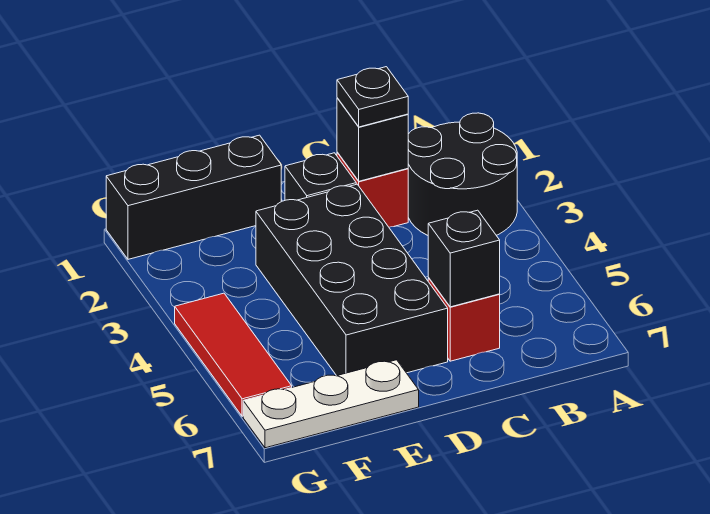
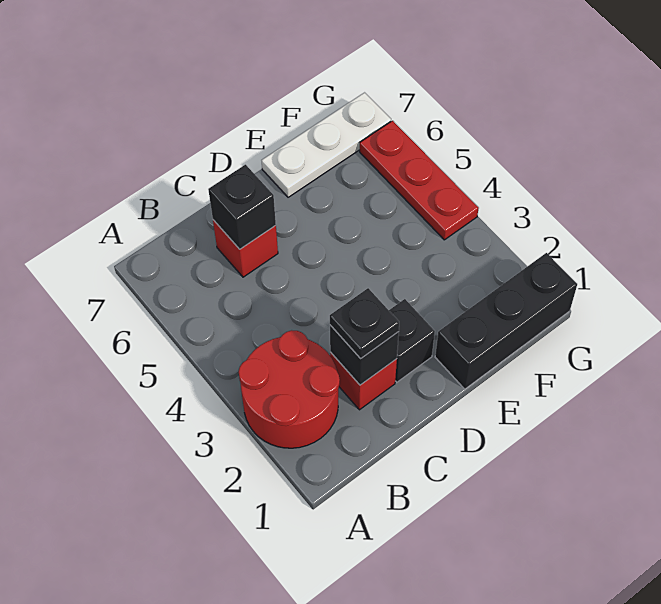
black round brick A2:B3 level 1 -> red round brick A2:B3 level 1
black brick D3:E6 level 1 -> none
red tile G4:G6 level 1 -> red plate G4:G6 level 1

